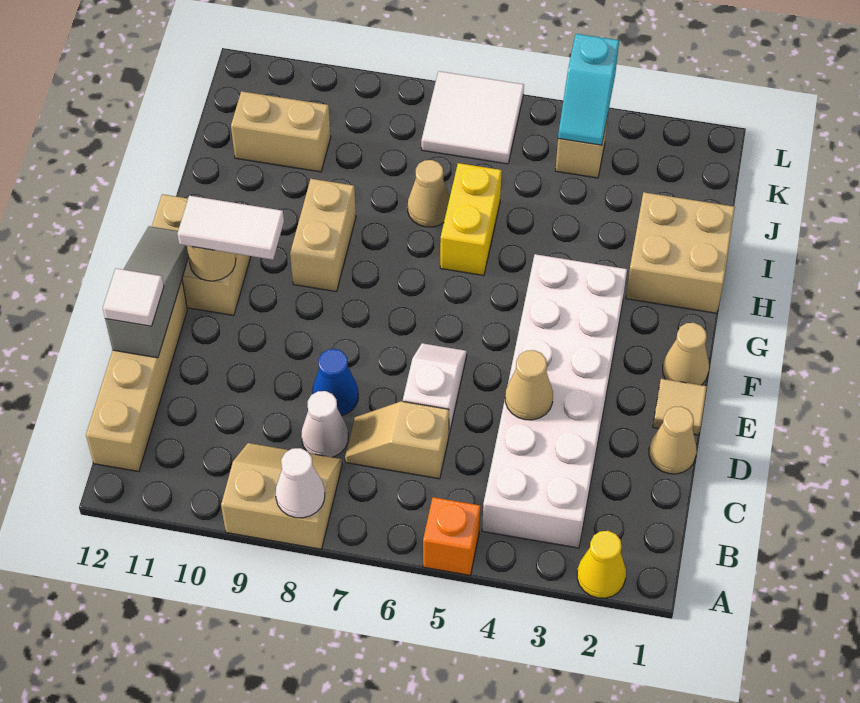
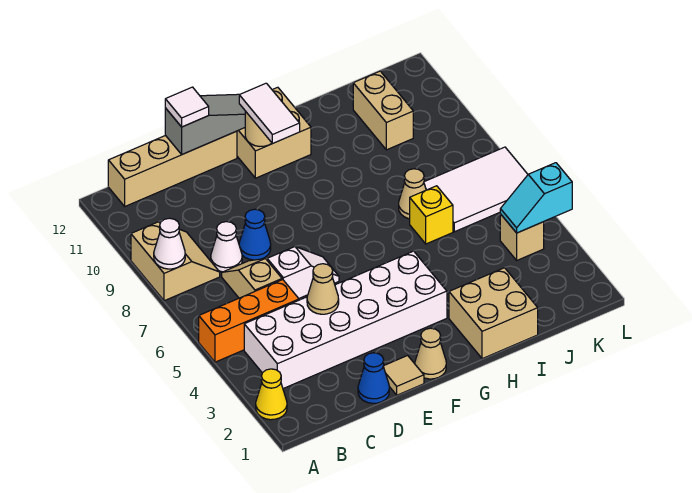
orange brick A5 level 1 -> orange brick A5:C5 level 1
tan cone D1 level 1 -> blue cone D1 level 1
tan brick G9:H9 level 1 -> none
yellow brick H6:I6 level 1 -> yellow brick I6 level 1
white tile K6:L7 level 1 -> white tile J6:L7 level 1

